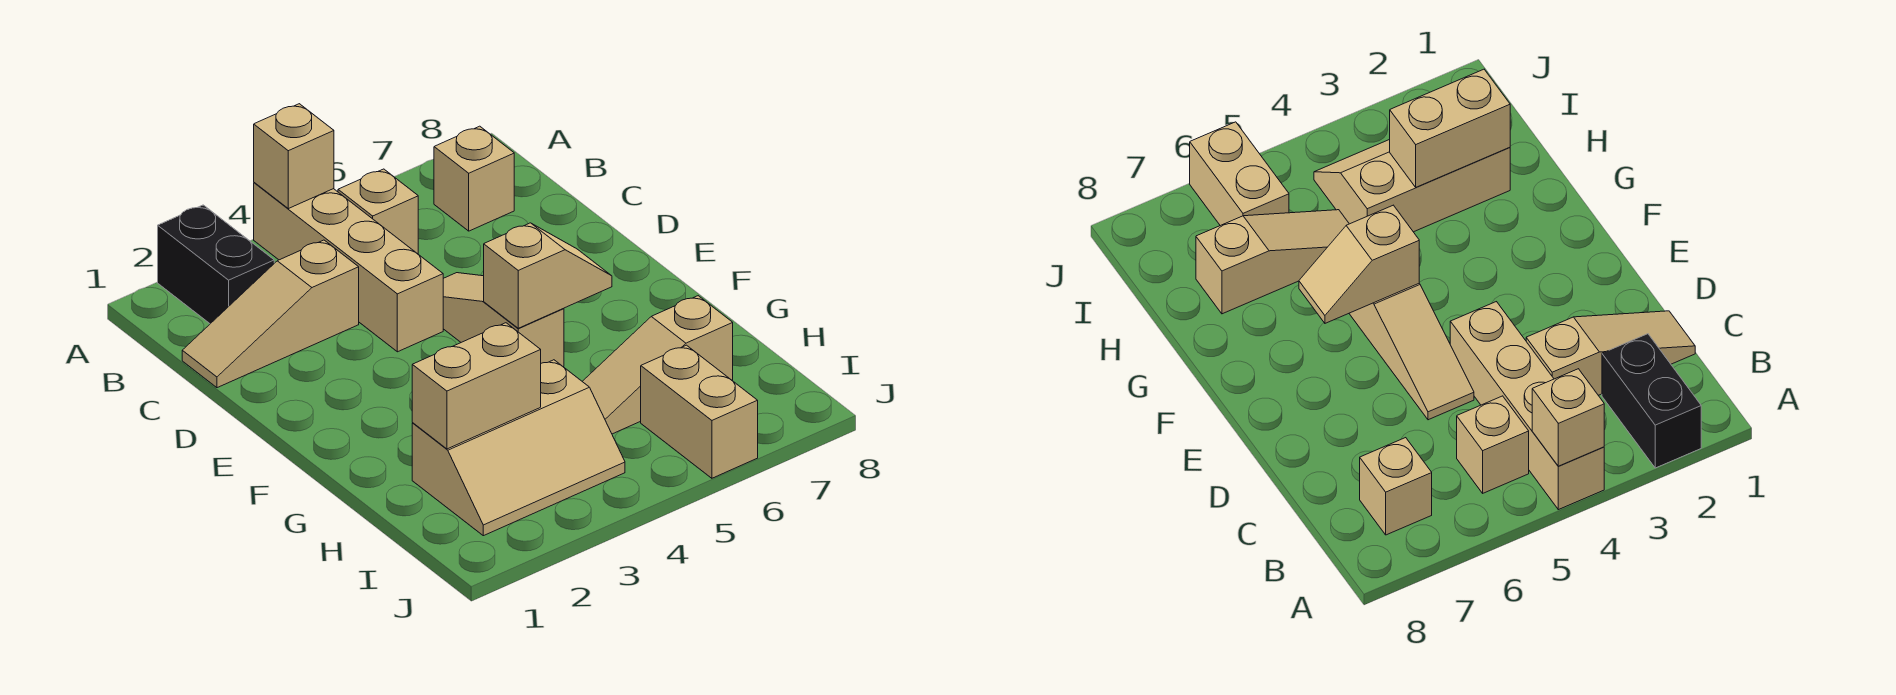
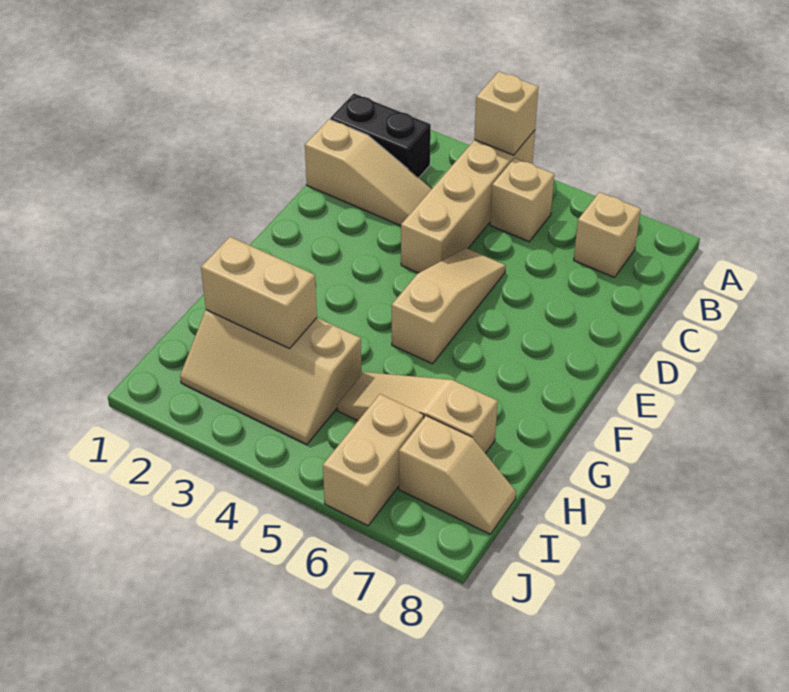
black brick A2:B2 level 1 -> black brick B1:B2 level 1
tan slope C1:C3 level 1 top 3 -> tan slope C1:C3 level 1 top 1
tan slope F5:F6 level 2 top 5 -> tan slope I7:I8 level 1 top 7

